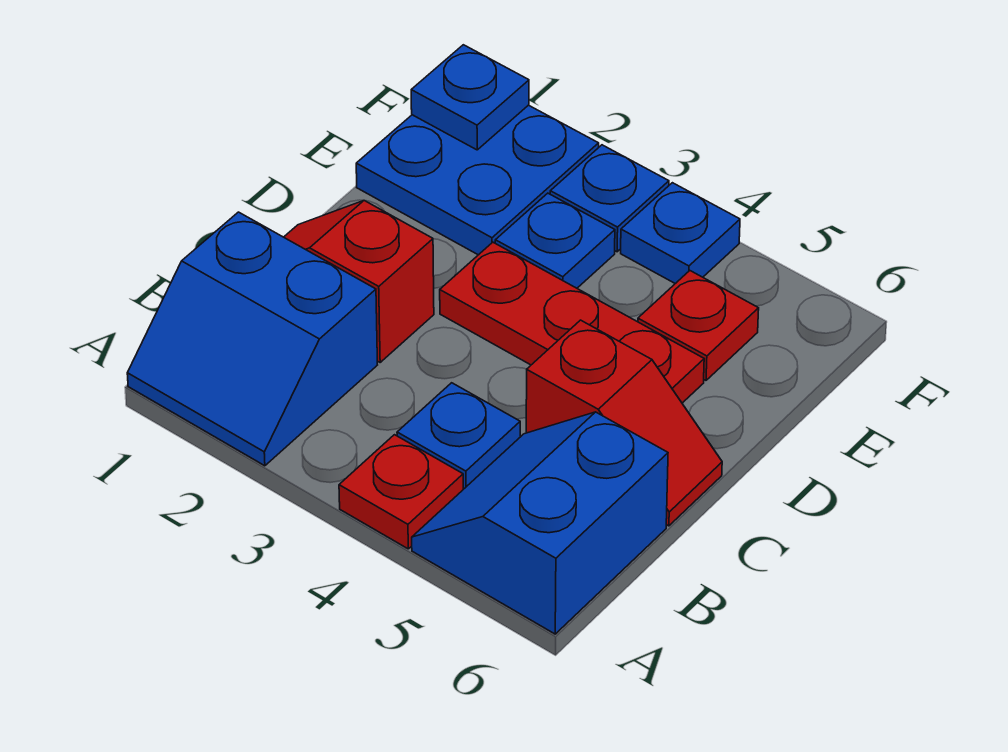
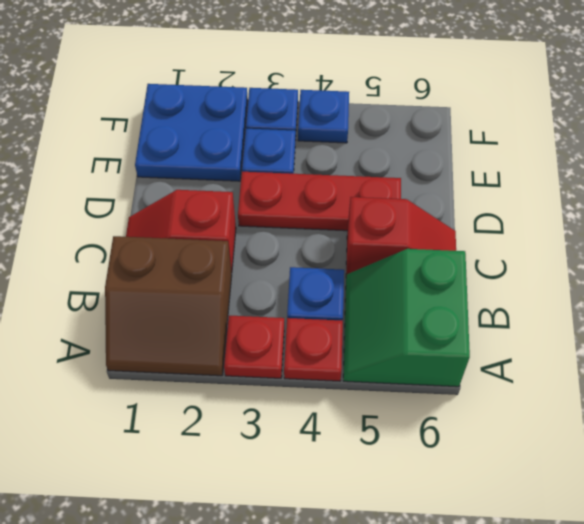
blue slope A1:B2 level 1 top B -> brown slope A1:B2 level 1 top B
blue slope A5:B6 level 1 top 6 -> green slope A5:B6 level 1 top 6
red plate E5 level 1 -> red plate A3 level 1
blue plate F1 level 2 -> none

